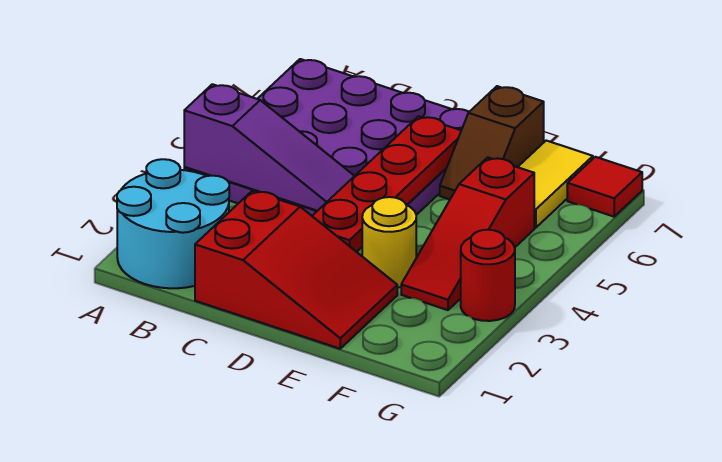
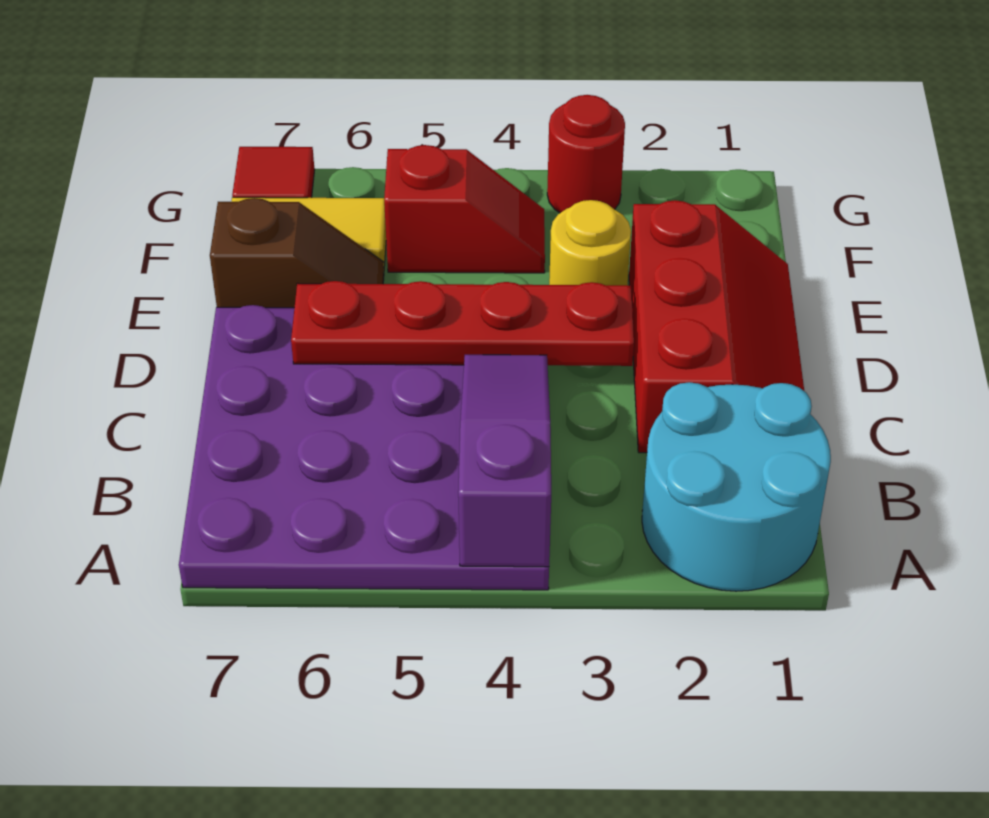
red slope C1:E2 level 1 top C -> red slope C1:E2 level 1 top 2
red slope F3:F5 level 1 top 5 -> red slope F4:F5 level 1 top 5

